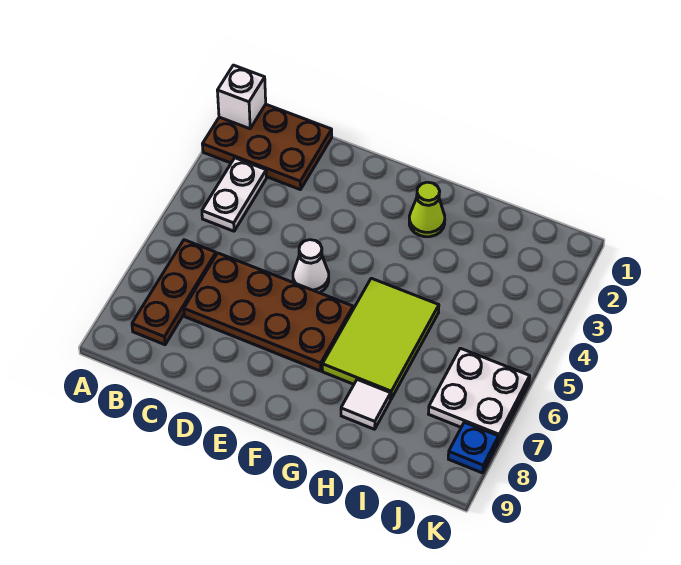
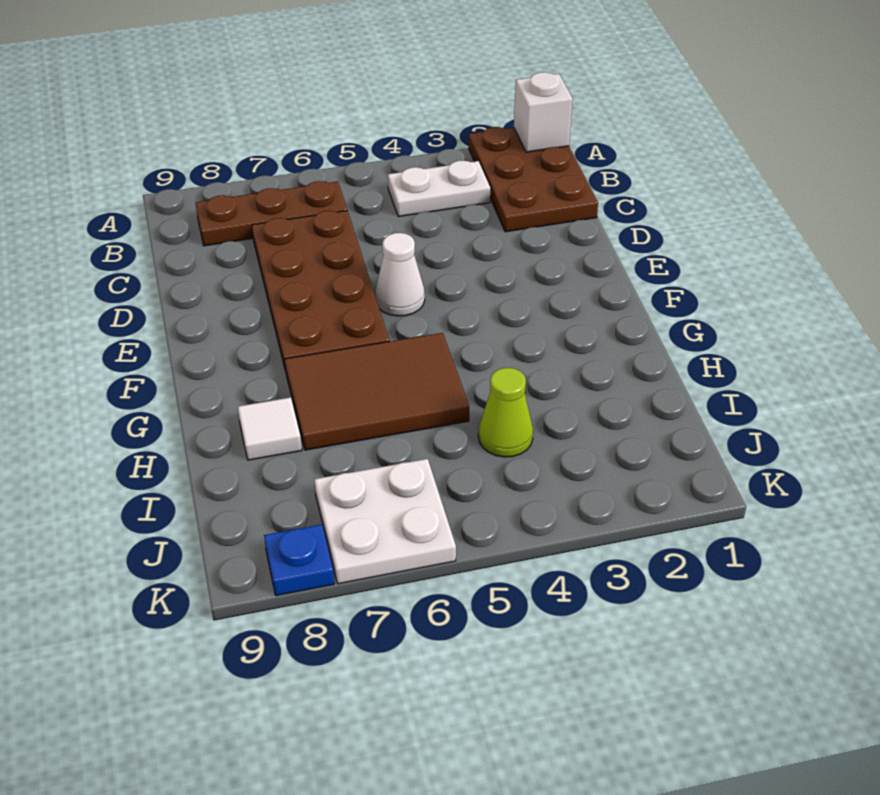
lime cone G2 level 1 -> lime cone I4 level 1
lime tile G5:H7 level 1 -> brown tile G5:H7 level 1

